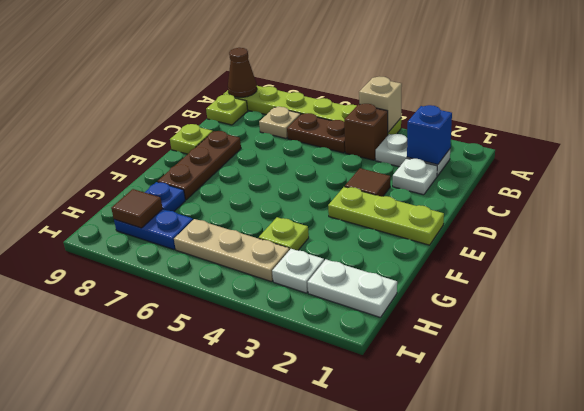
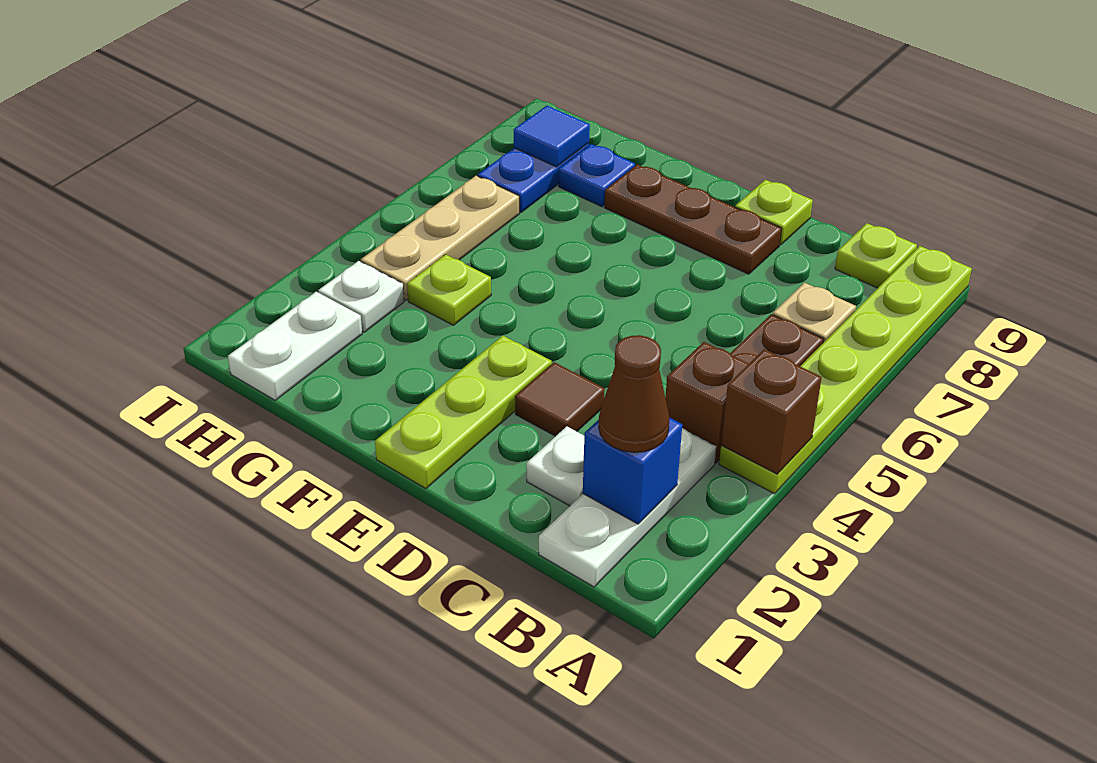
tan brick A4 level 2 -> brown brick A4 level 2
brown cone A9 level 2 -> brown cone B2 level 3
white plate B2:B3 level 1 -> white plate B1:B3 level 1
brown tile H8 level 2 -> blue tile H8 level 2

